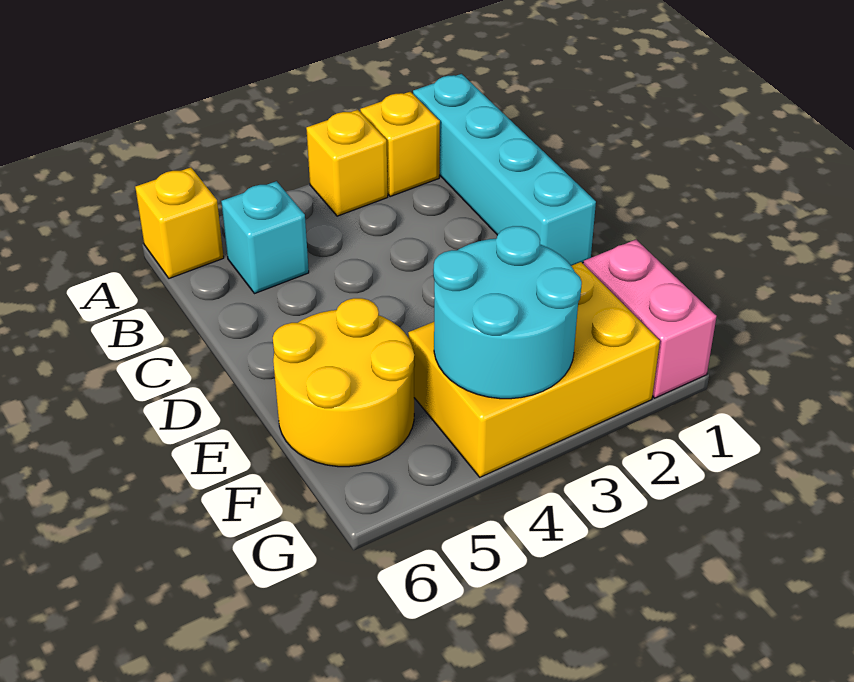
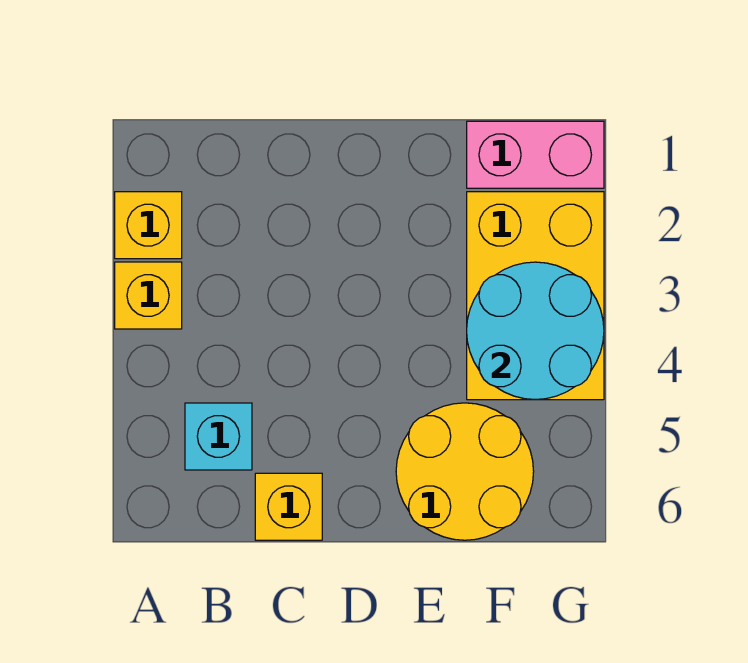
cyan brick A1:D1 level 1 -> none
yellow brick A6 level 1 -> yellow brick C6 level 1

